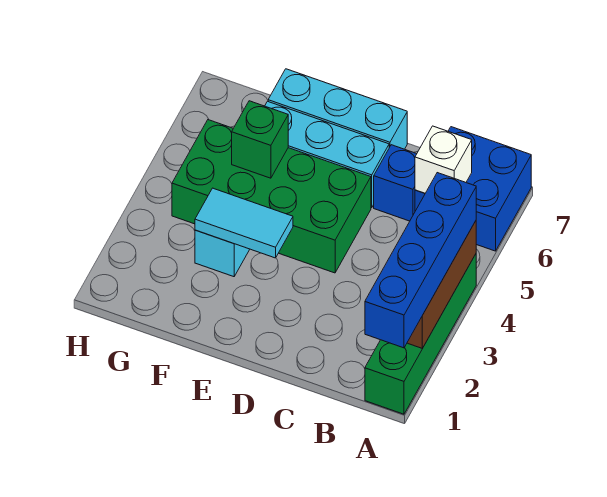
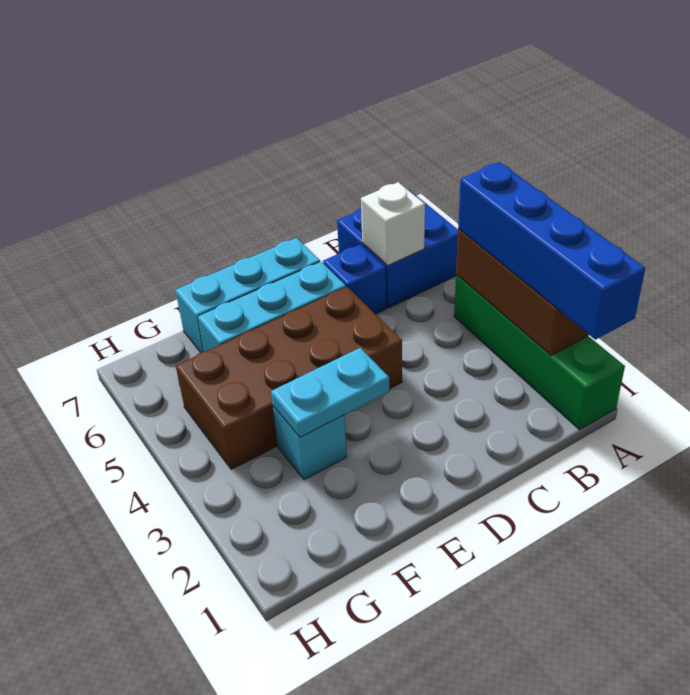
green brick D4:G5 level 1 -> brown brick D4:G5 level 1
cyan tile E3:F3 level 2 -> cyan plate E3:F3 level 2
green brick F5 level 2 -> none

